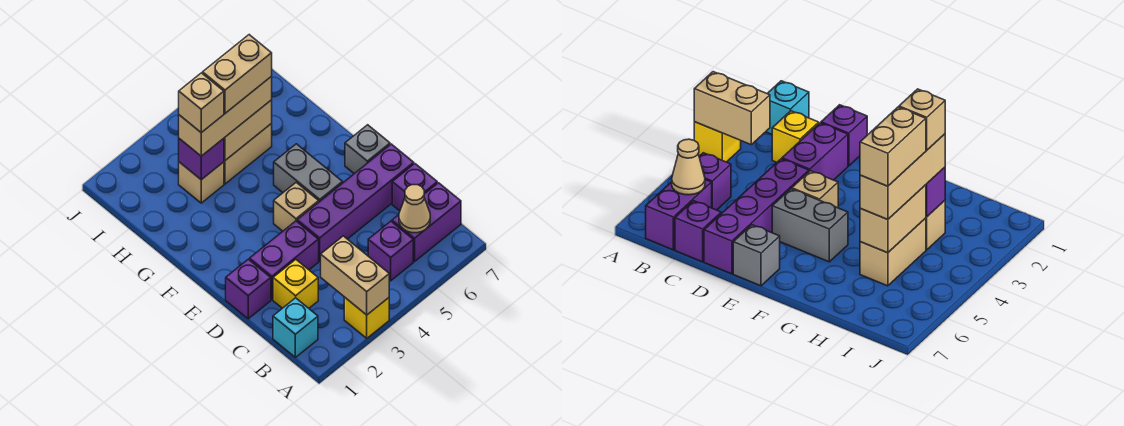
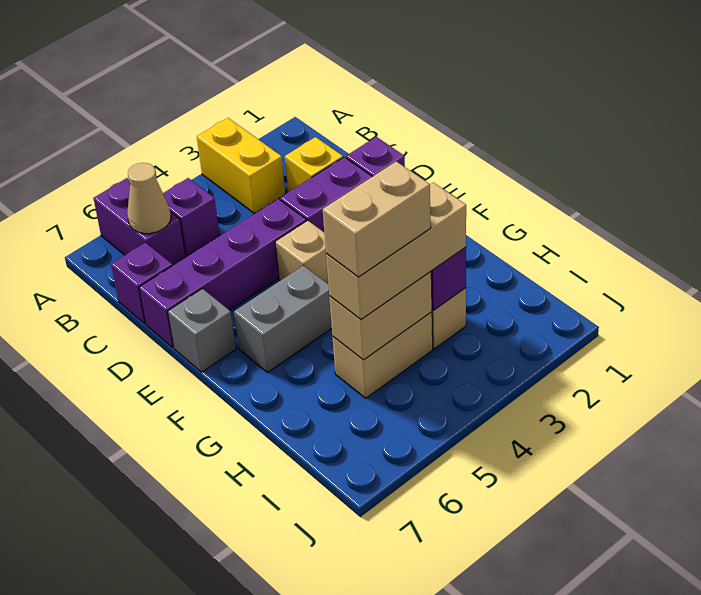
yellow brick A3 level 1 -> yellow brick A3:B3 level 1
tan brick A3:B3 level 2 -> none
cyan brick B1 level 1 -> none
purple brick B6:B7 level 1 -> purple brick A6:B6 level 1
grey brick E5:F5 level 1 -> grey brick F5:F6 level 1
tan brick H3 level 4 -> none

